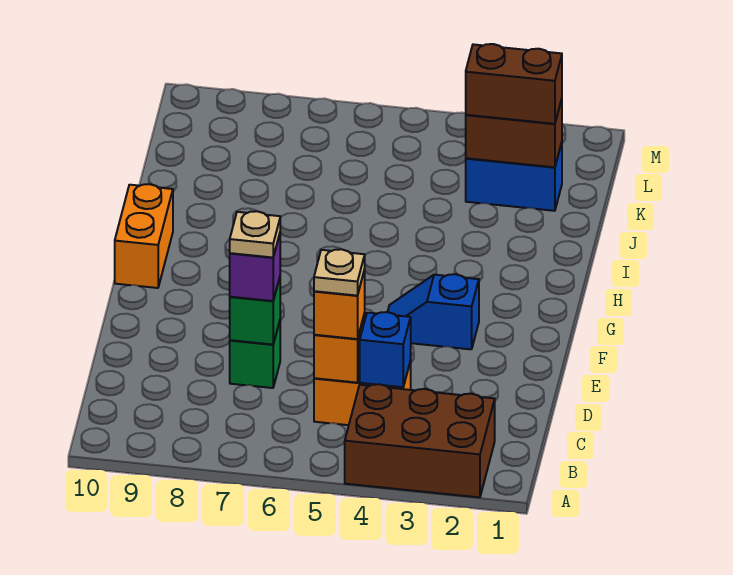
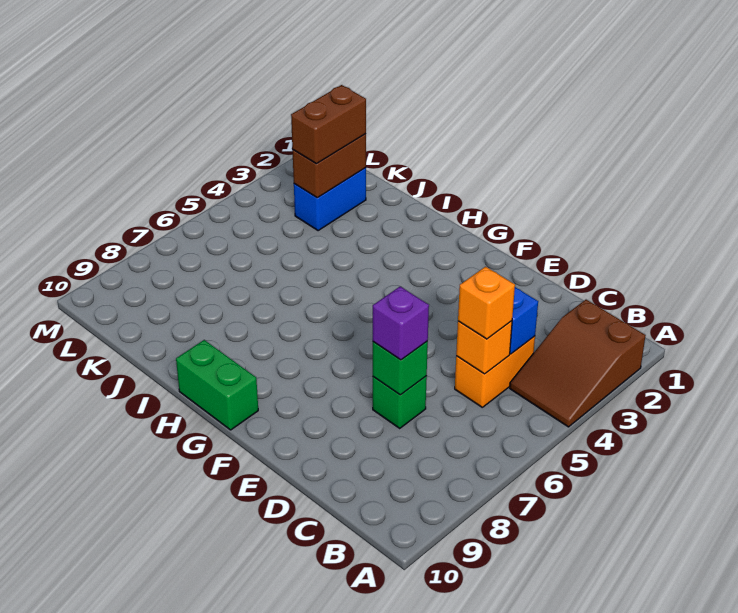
brown brick A2:B4 level 1 -> brown slope A2:B4 level 1 top 2
tan plate C5 level 4 -> none
tan plate D7 level 4 -> none
blue slope F3:F4 level 1 top 3 -> none
orange brick G10:H10 level 1 -> green brick G10:H10 level 1

